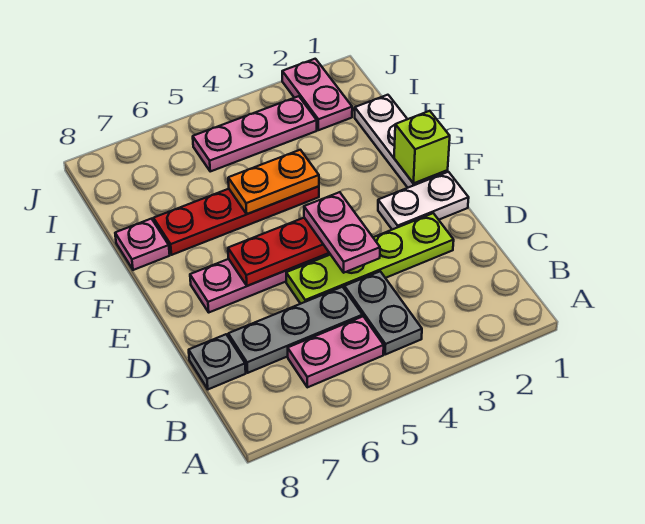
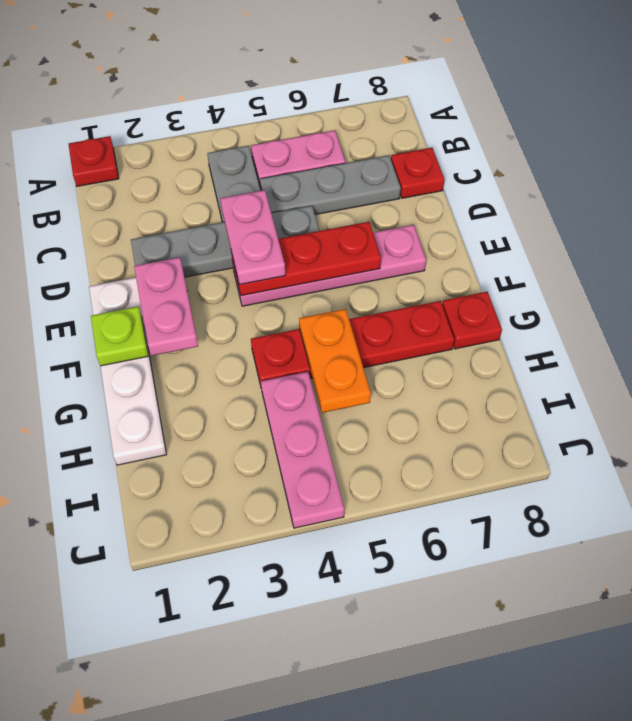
none -> red plate A1 level 1
grey plate C8 level 1 -> red plate C8 level 1
lime plate D2:D5 level 1 -> grey plate D2:D5 level 1
lime brick F1 level 2 -> lime plate F1 level 2
orange plate G4:G5 level 2 -> orange plate G5:H5 level 2
pink plate G8 level 1 -> red plate G8 level 1
pink plate I2:J2 level 1 -> pink plate E2:F2 level 2
pink plate I3:I5 level 1 -> pink plate H4:J4 level 1

